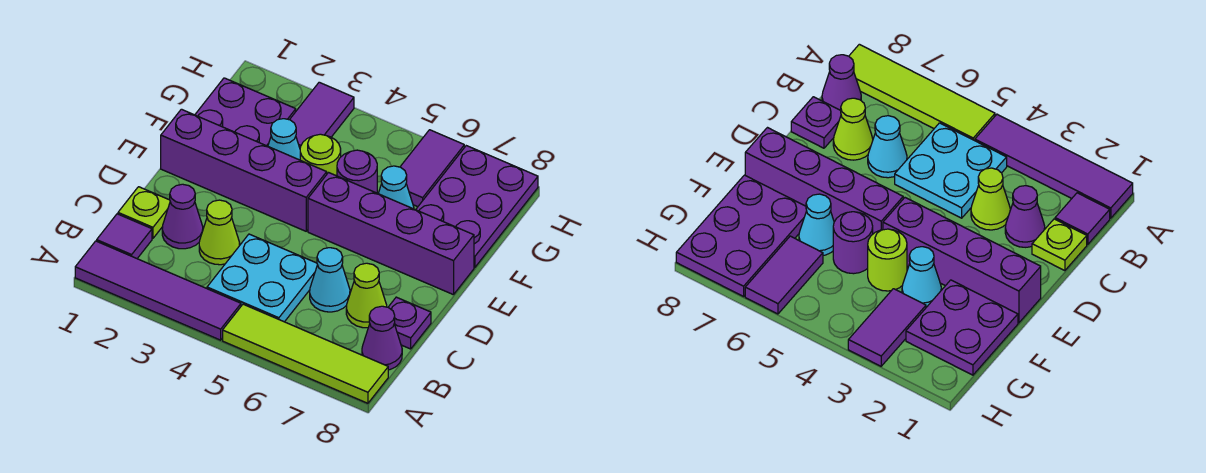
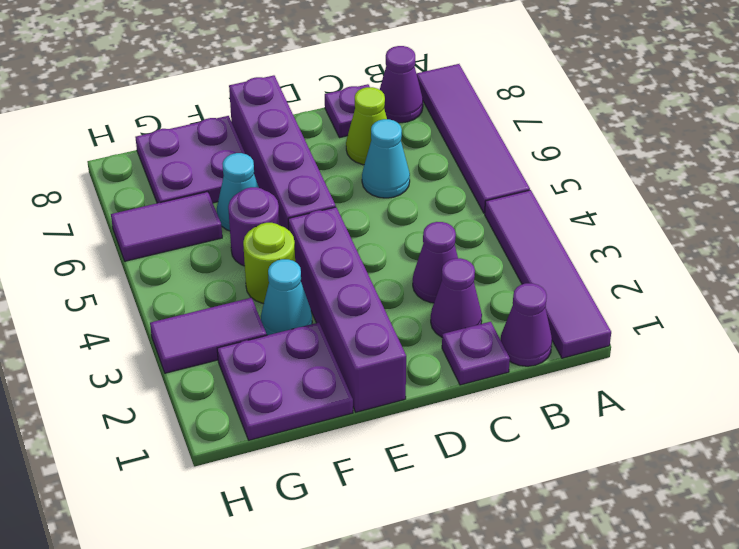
lime tile A5:A8 level 1 -> purple tile A5:A8 level 1
purple tile B1 level 1 -> purple cone B1 level 1
cyan plate B4:C5 level 1 -> none
lime plate C1 level 1 -> purple plate C1 level 1
lime cone C3 level 1 -> purple cone C3 level 1
purple plate F7:H8 level 1 -> purple plate F7:G8 level 1

